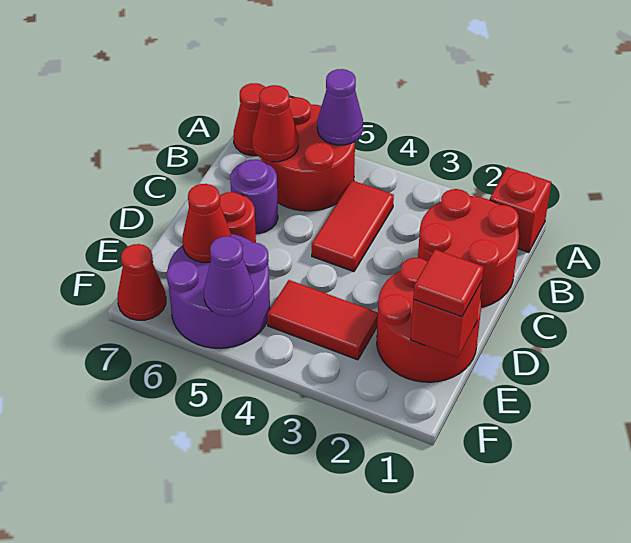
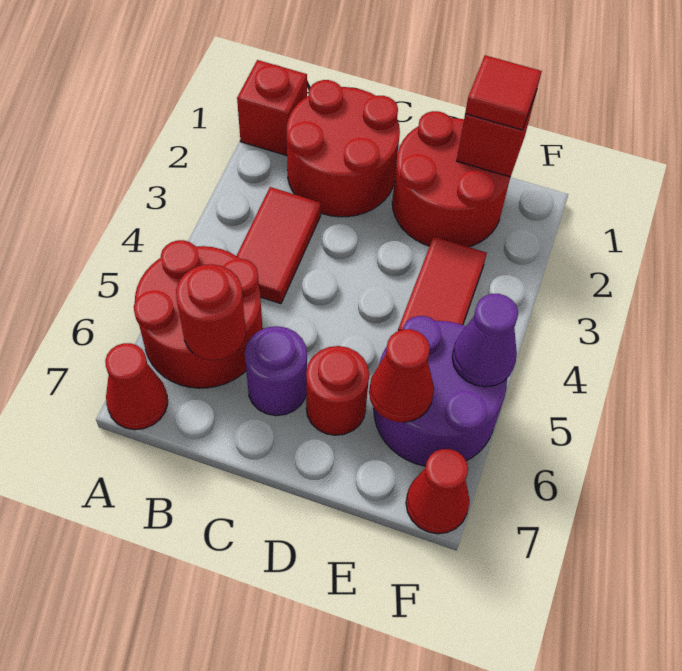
purple cone A5 level 2 -> none
red tile B4:C4 level 1 -> red tile B3:B4 level 1
red cone B6 level 2 -> red round brick B6 level 2

